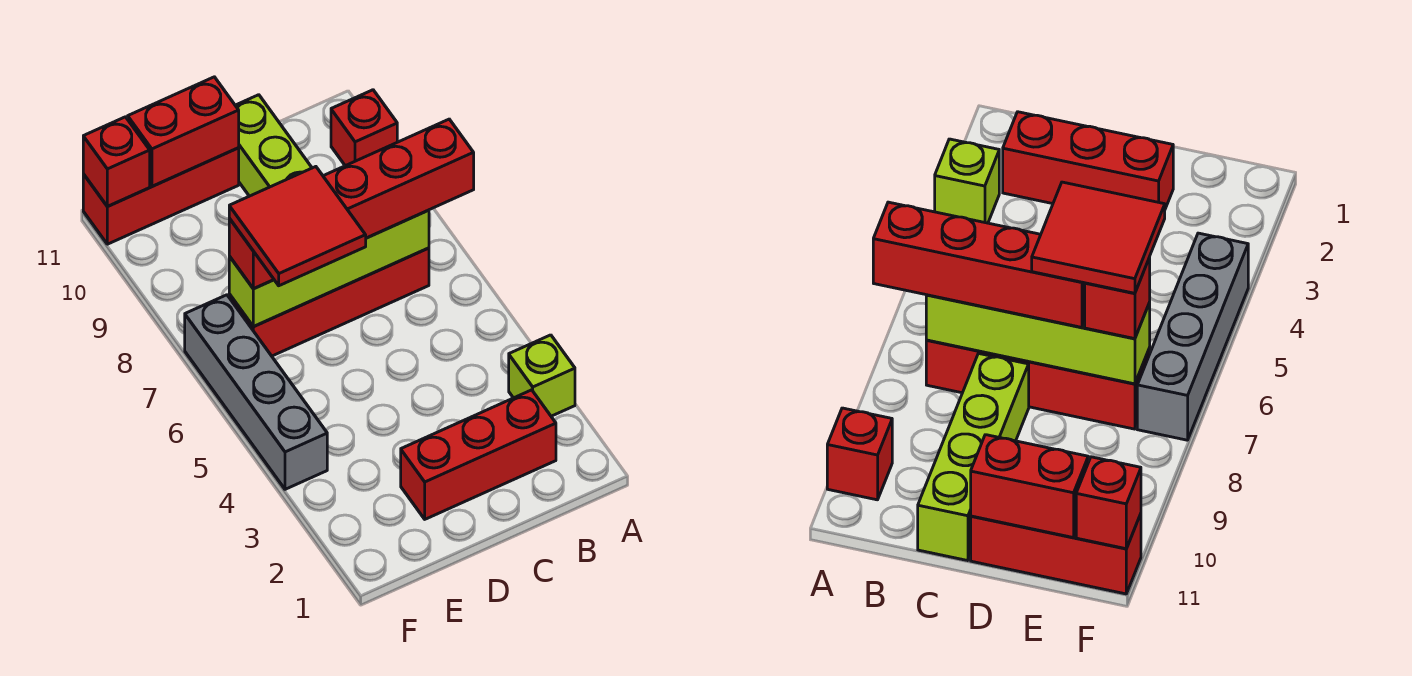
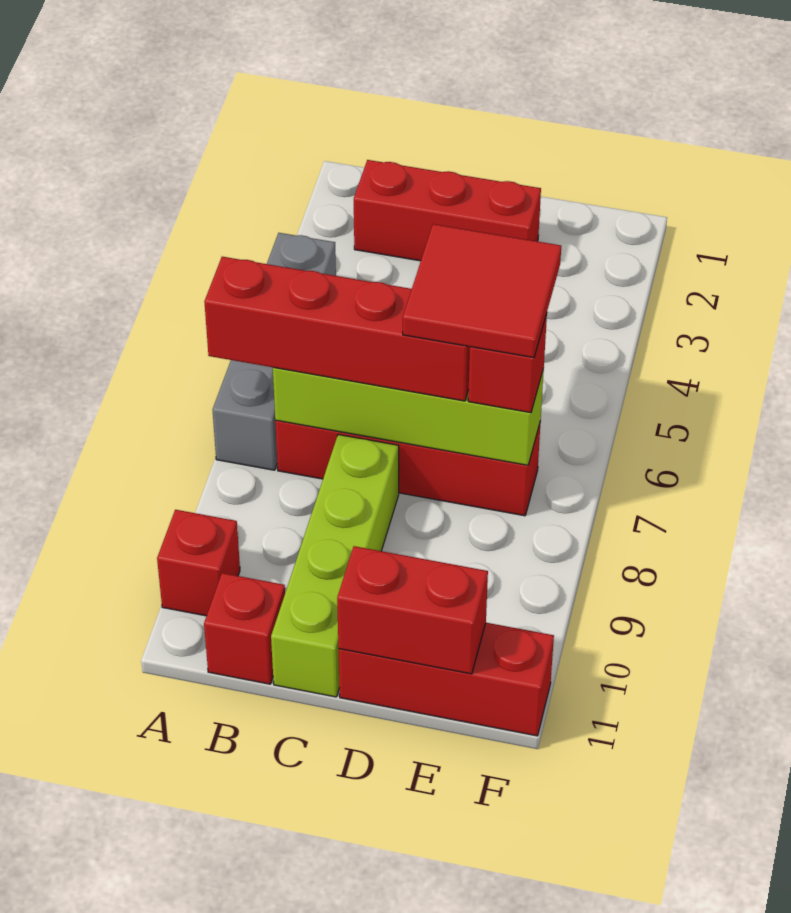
lime brick A3 level 1 -> none
grey brick F4:F7 level 1 -> grey brick A4:A7 level 1
red brick F11 level 2 -> red brick B11 level 1

